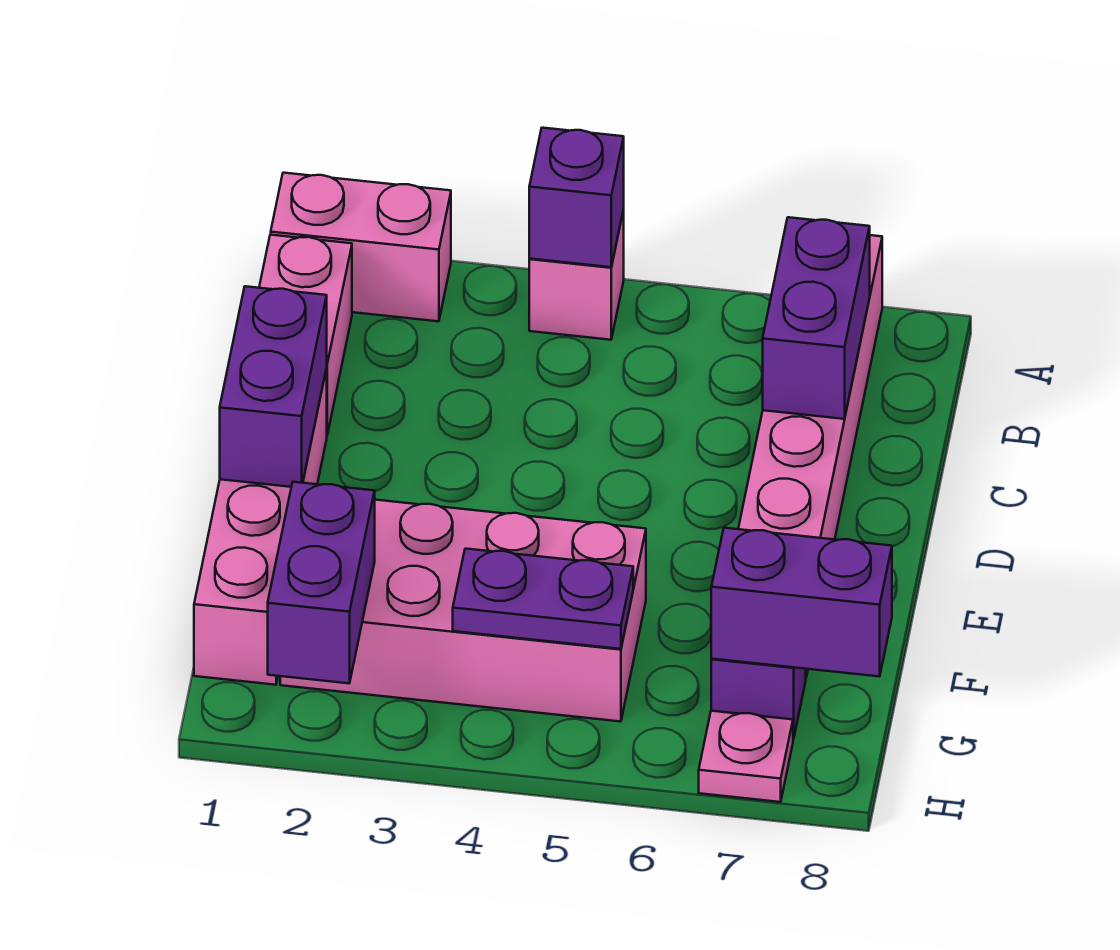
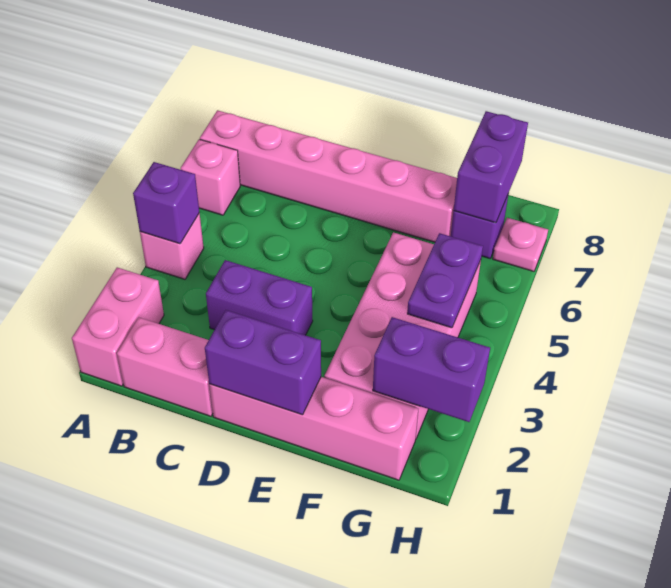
none -> pink brick A6 level 1
purple brick B7:C7 level 2 -> purple brick C3:D3 level 1

